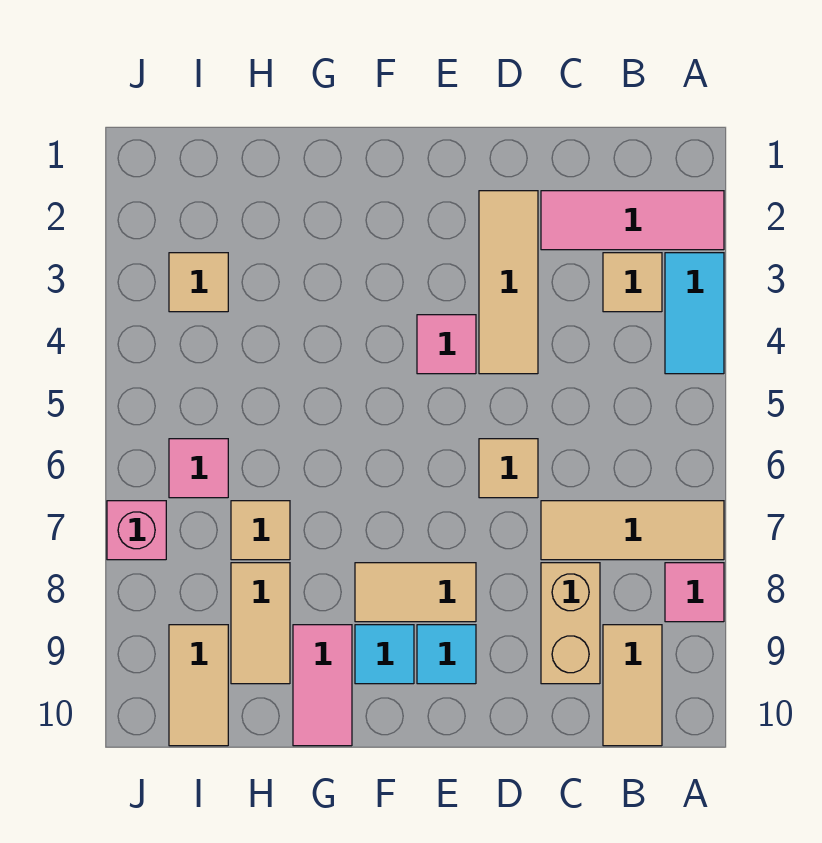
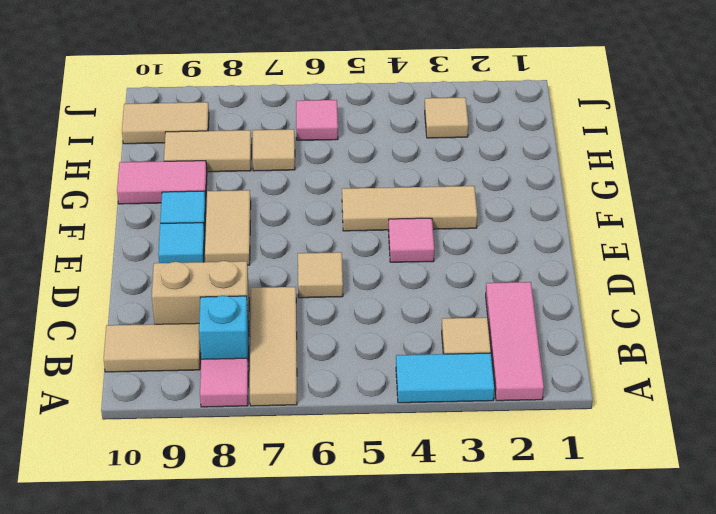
none -> cyan brick B8 level 1
tan tile D2:D4 level 1 -> tan tile F3:F5 level 1
pink brick J7 level 1 -> none

